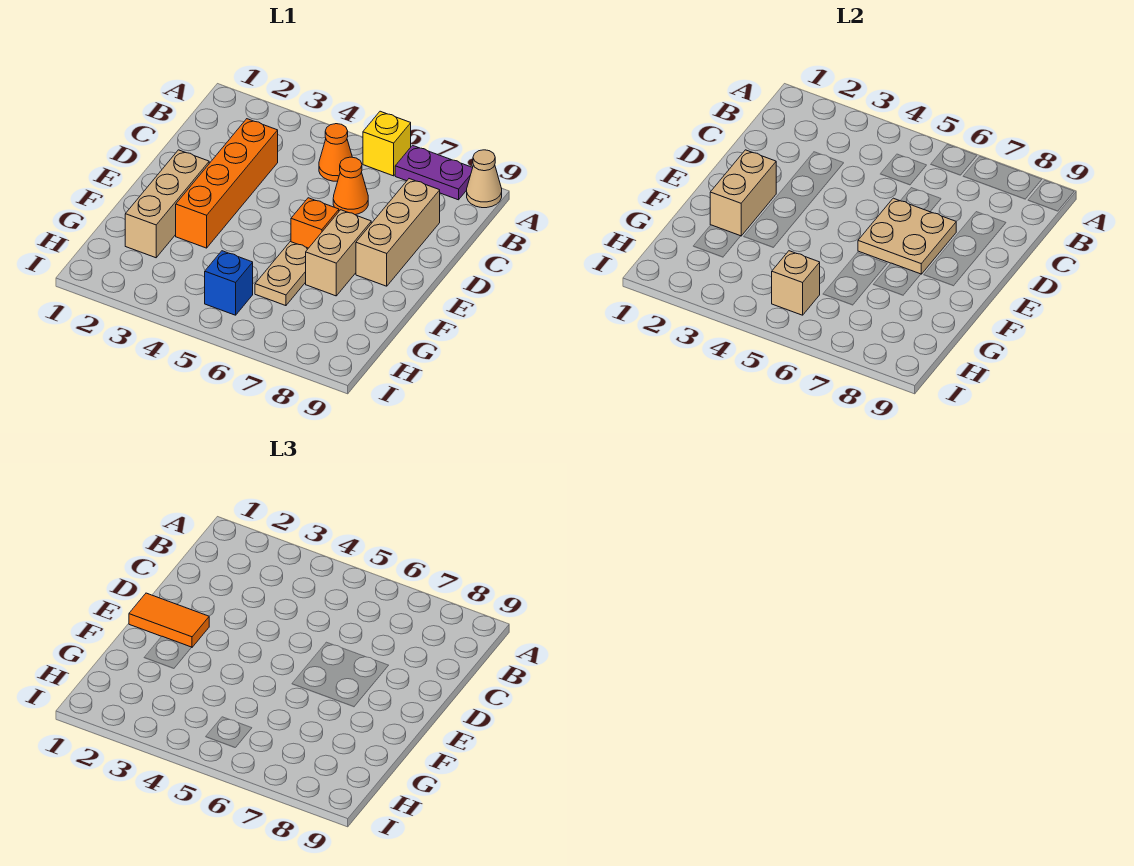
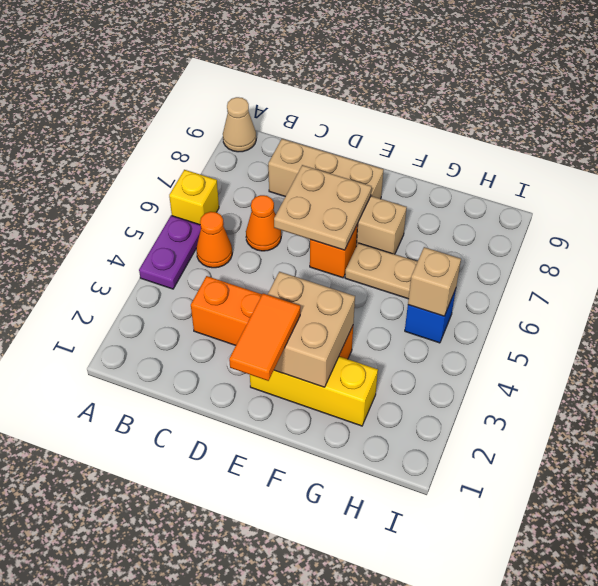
purple plate A7:A8 level 1 -> purple plate A4:A5 level 1
tan brick E2:G2 level 1 -> yellow brick E2:G2 level 1
tan brick E2:F2 level 2 -> tan brick E2:F3 level 2

